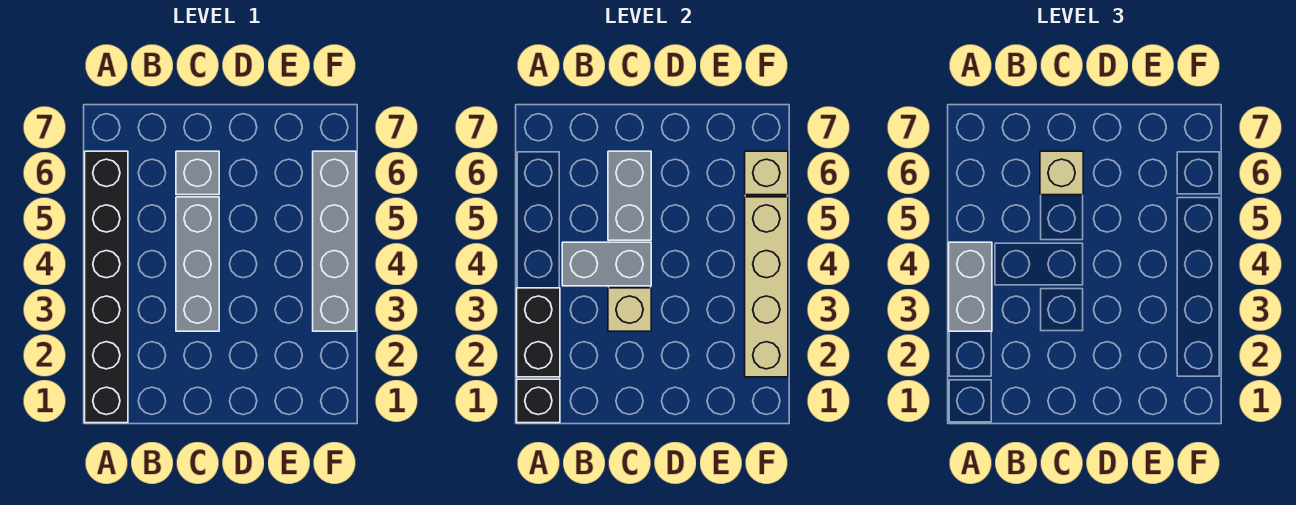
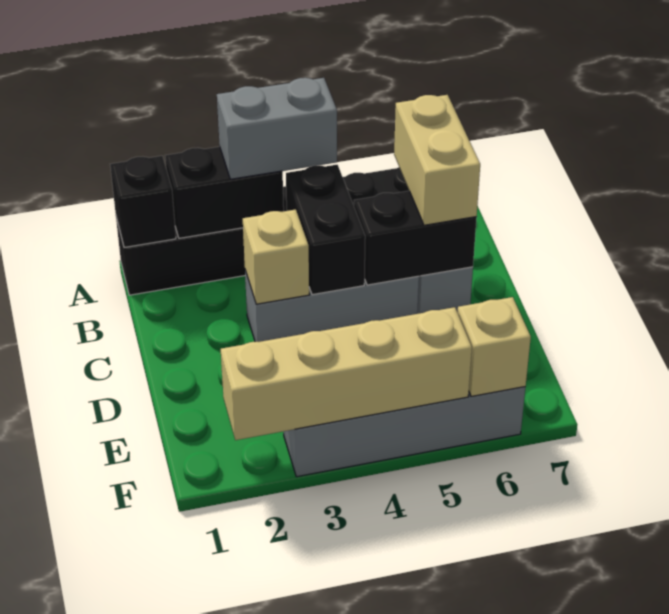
grey brick B4:C4 level 2 -> black brick B4:C4 level 2
grey brick C5:C6 level 2 -> black brick C5:C6 level 2
tan brick C6 level 3 -> tan brick B6:C6 level 3

